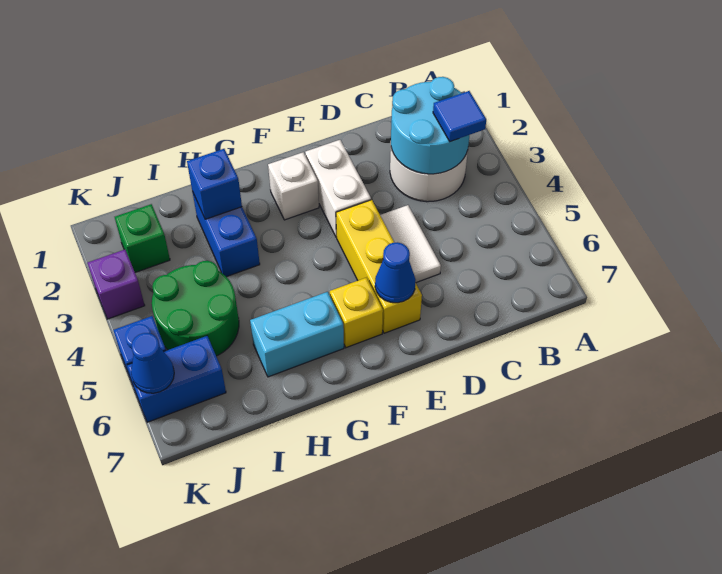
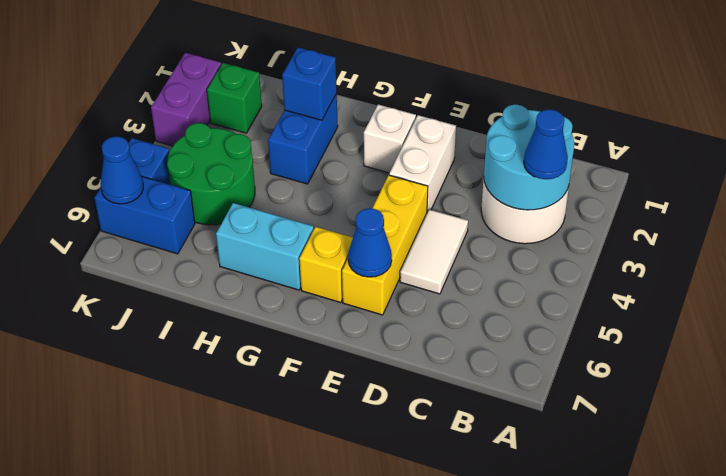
blue tile B3 level 3 -> blue cone B3 level 3
purple brick K3 level 1 -> purple brick K2:K3 level 1

